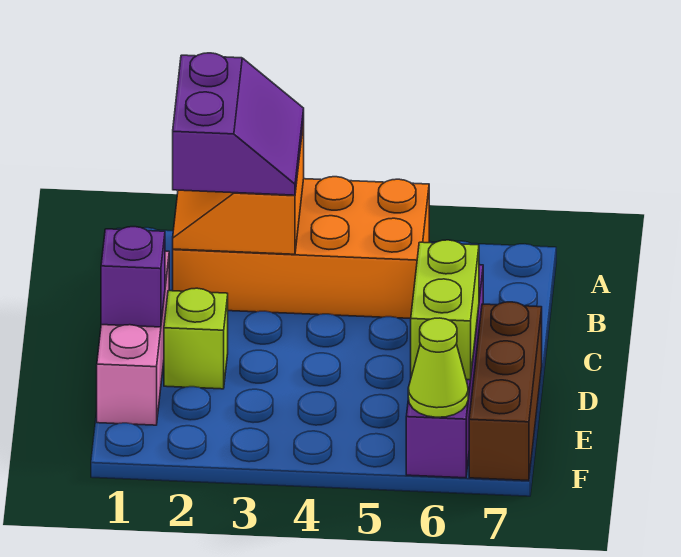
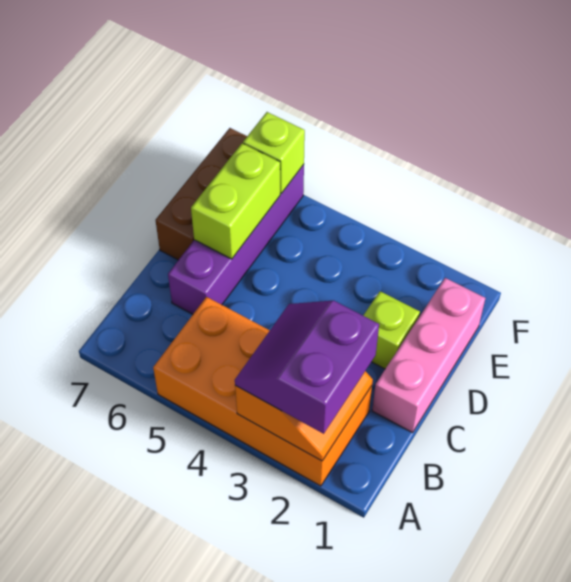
purple brick D1 level 2 -> none
lime cone F6 level 2 -> lime brick F6 level 2

